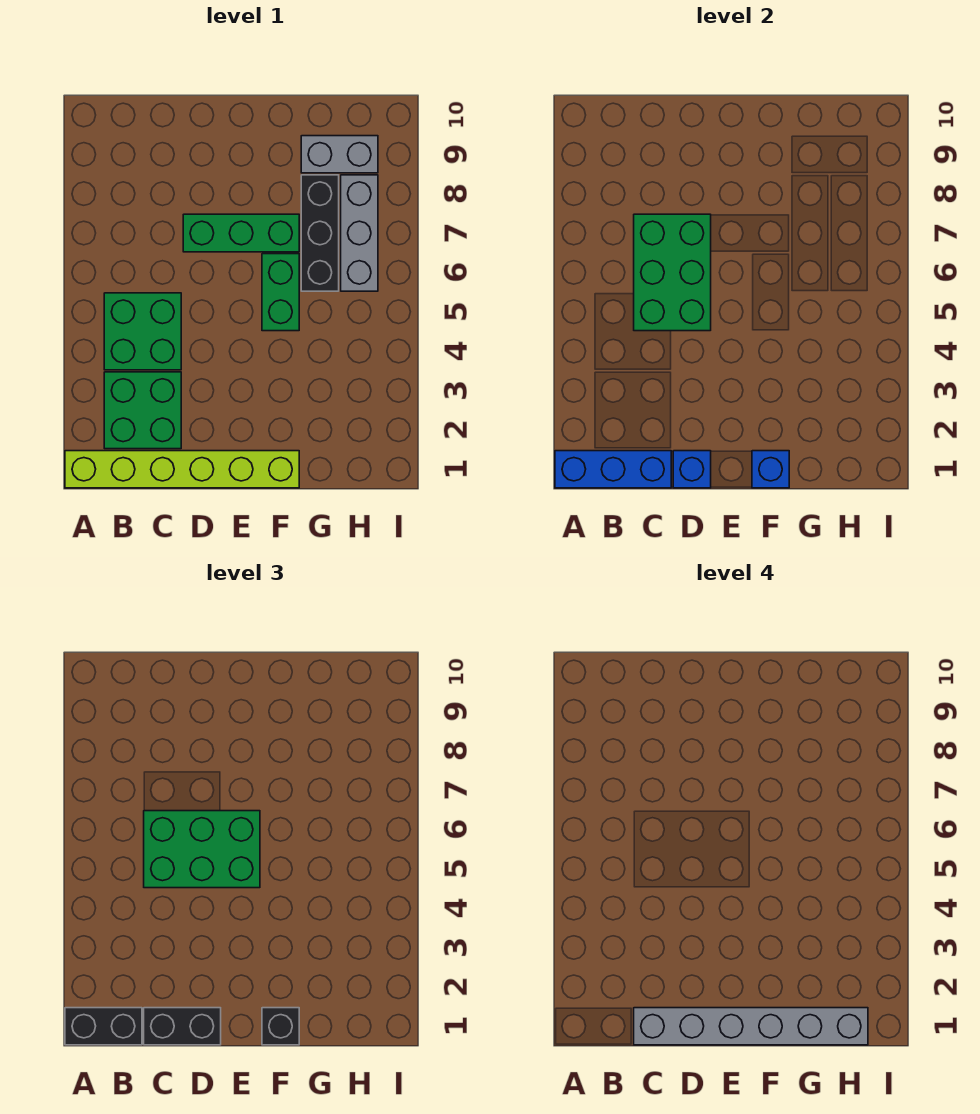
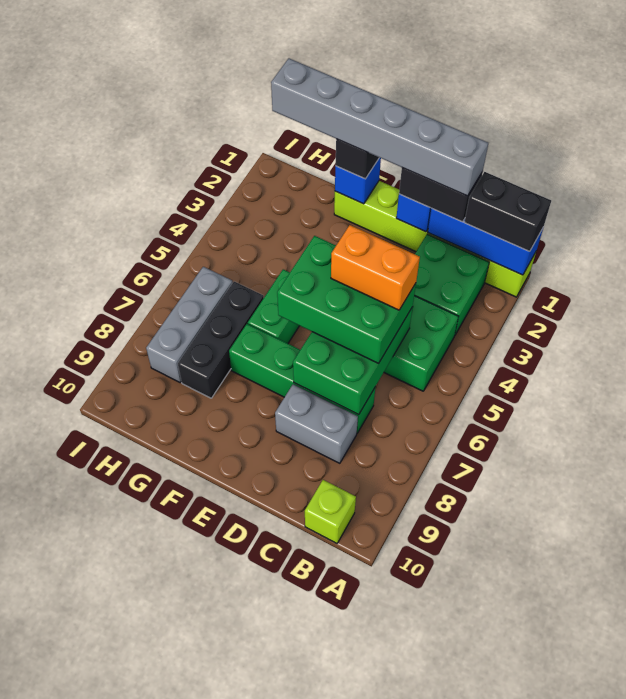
none -> lime brick B10 level 1
none -> orange brick C5:D5 level 4
green brick D7:F7 level 1 -> green brick C7:F7 level 1
grey brick G9:H9 level 1 -> grey brick C8:D8 level 1

